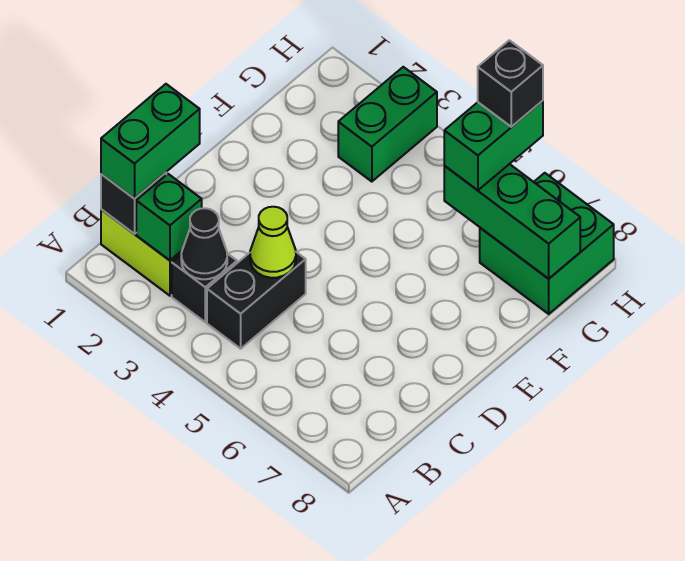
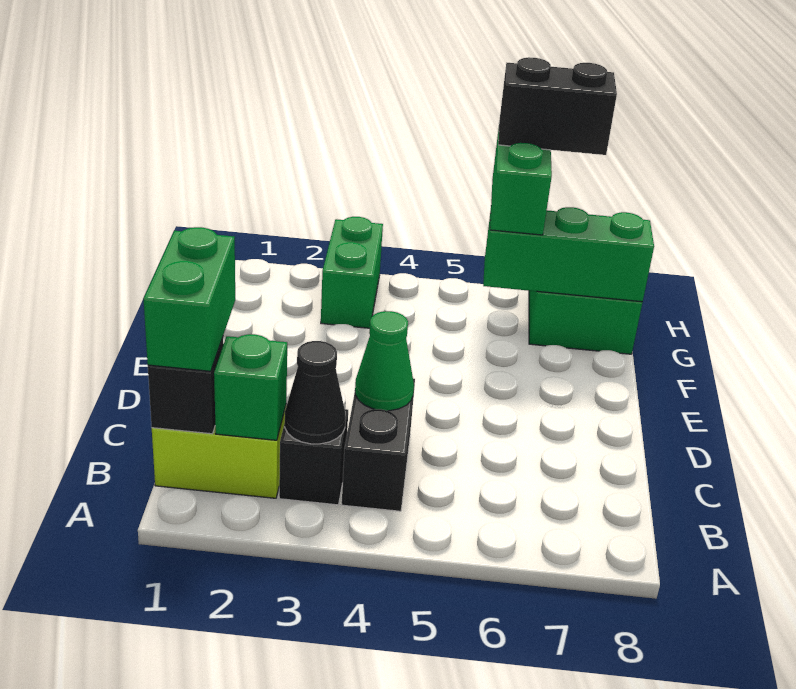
lime cone C4 level 2 -> green cone C4 level 2
black brick H6 level 4 -> black brick H6:H7 level 4

